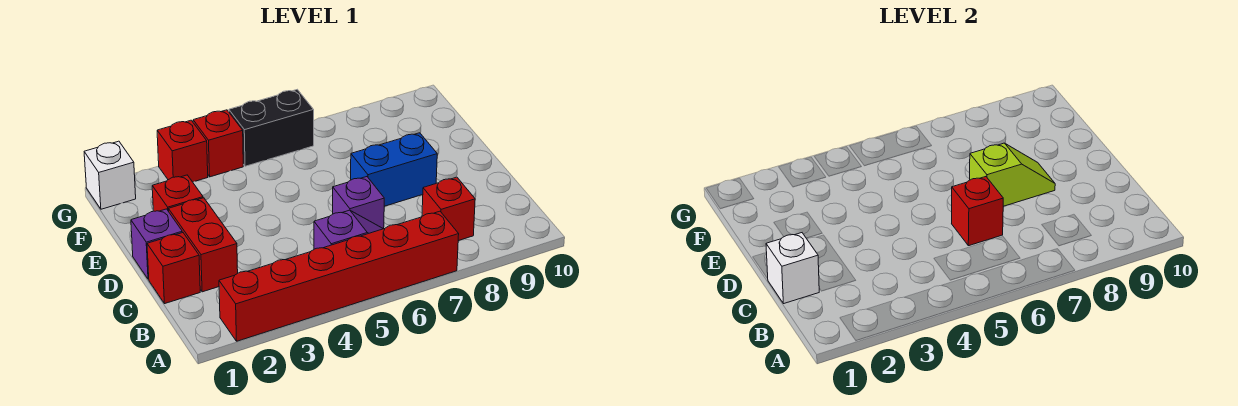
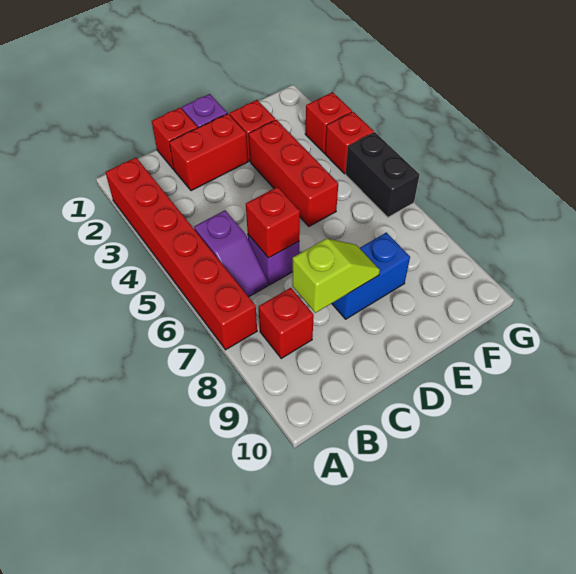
white brick C1 level 2 -> none
blue brick D7:D8 level 1 -> blue brick D8:E8 level 1
lime slope D7:D8 level 2 top 7 -> lime slope C8:D8 level 2 top C
none -> red brick E3:E5 level 1
white brick G1 level 1 -> none

